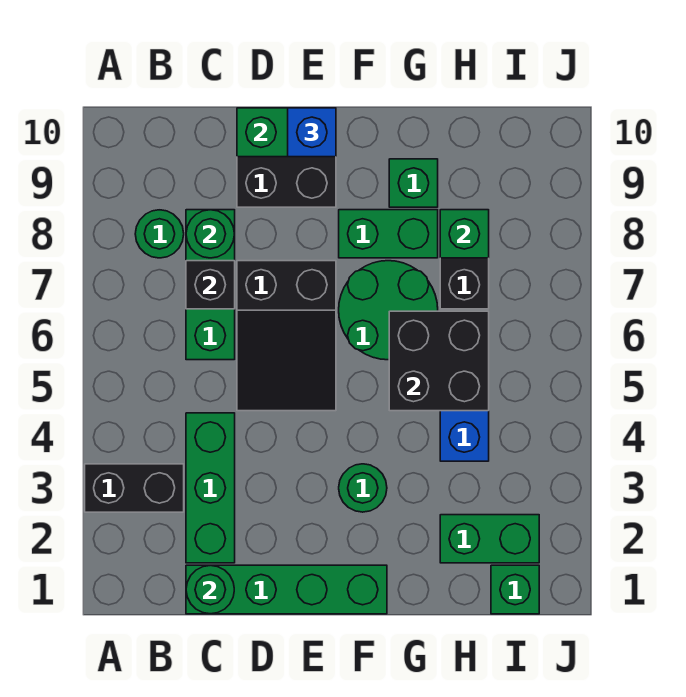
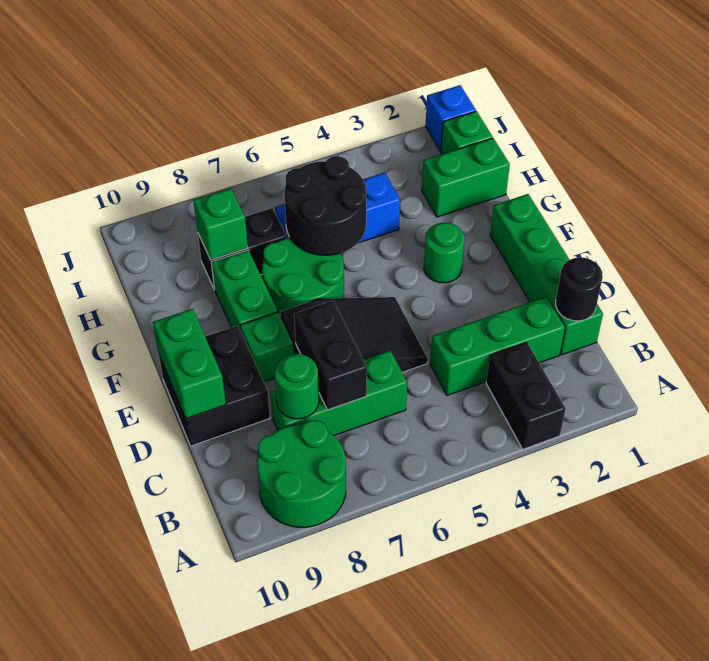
green round brick B8 level 1 -> green round brick A8:B9 level 1
green round brick C1 level 2 -> black round brick C1 level 2
black brick C7 level 2 -> black brick C7:D7 level 2
blue brick E10 level 3 -> blue brick J1 level 1
black brick G5:H6 level 2 -> black round brick G5:H6 level 2
green brick G9 level 1 -> green brick E8 level 1
green brick H2:I2 level 1 -> green brick H1:H2 level 1

